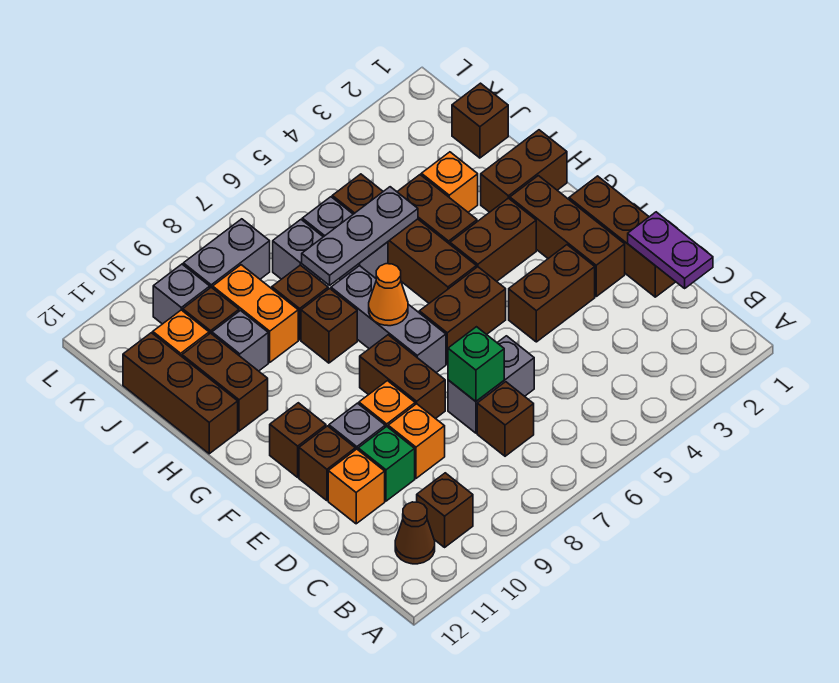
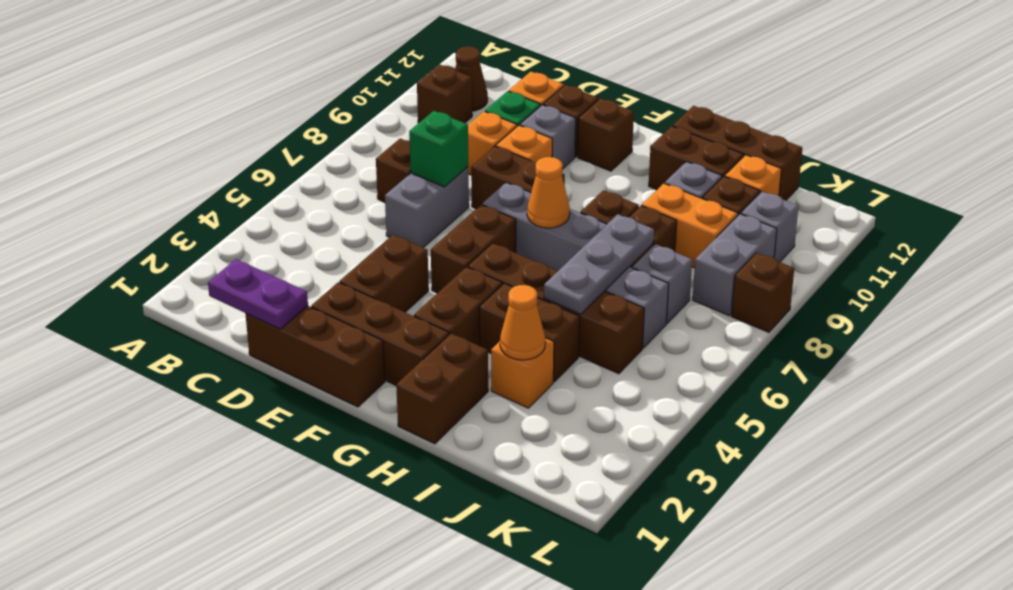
none -> orange cone I3 level 2
brown brick J1 level 1 -> brown brick L8 level 1

